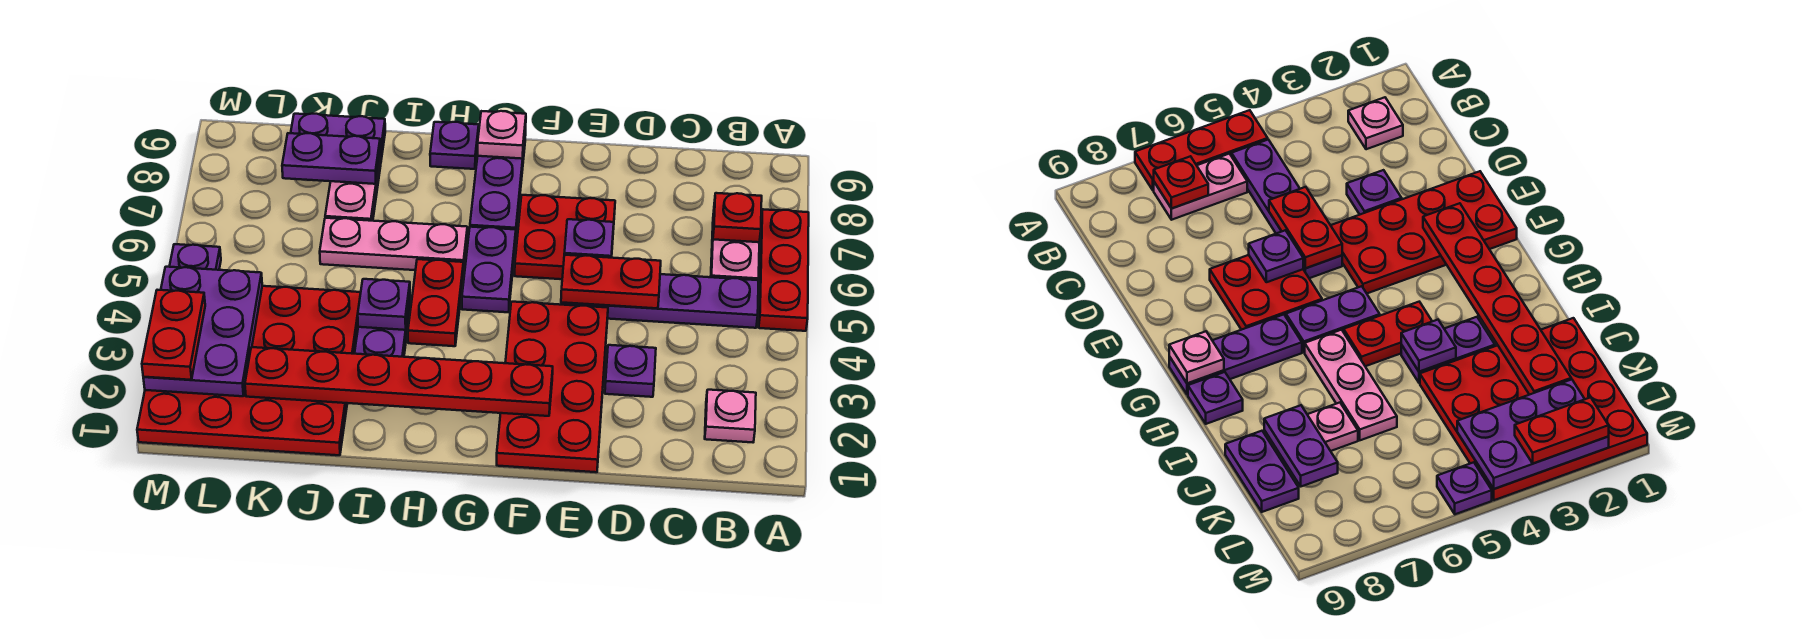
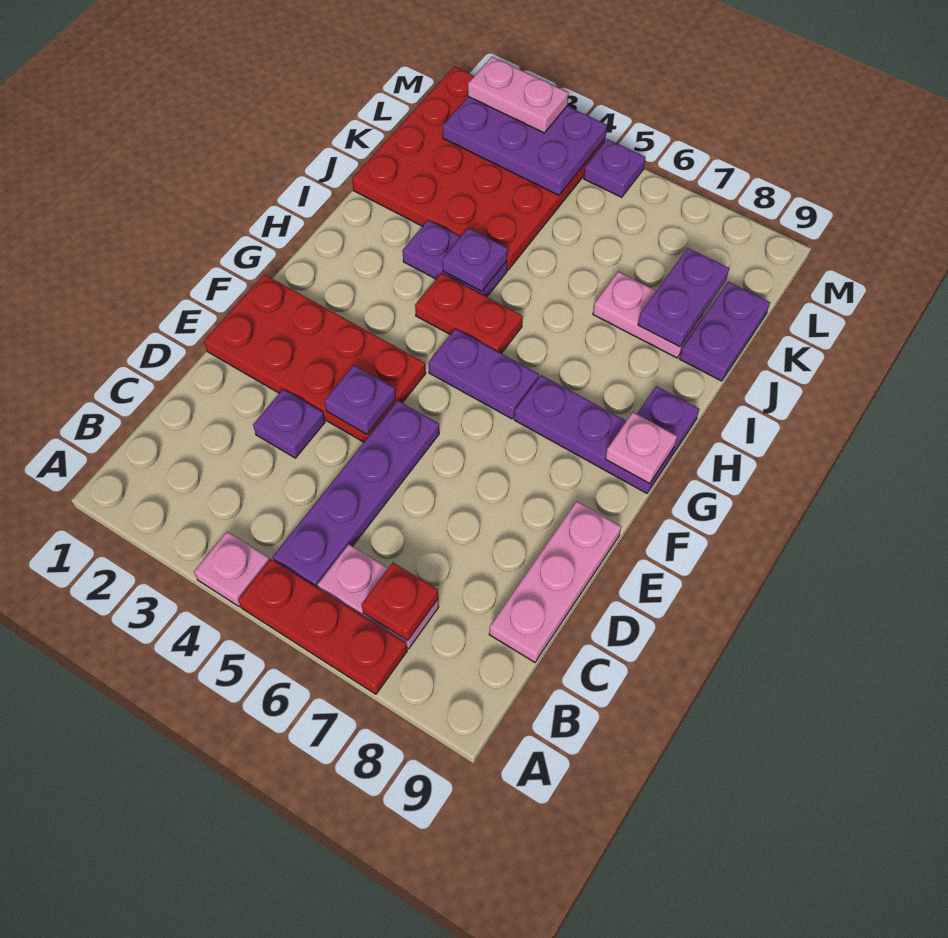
pink plate B2 level 1 -> pink plate A4 level 1
red plate D5:E5 level 2 -> none
red plate E6:F7 level 1 -> none
purple plate E6 level 2 -> purple plate E4 level 2
red plate F2:K2 level 2 -> none
pink plate H6:J6 level 1 -> pink plate C9:E9 level 1
red plate M2:M3 level 3 -> pink plate M2:M3 level 3

